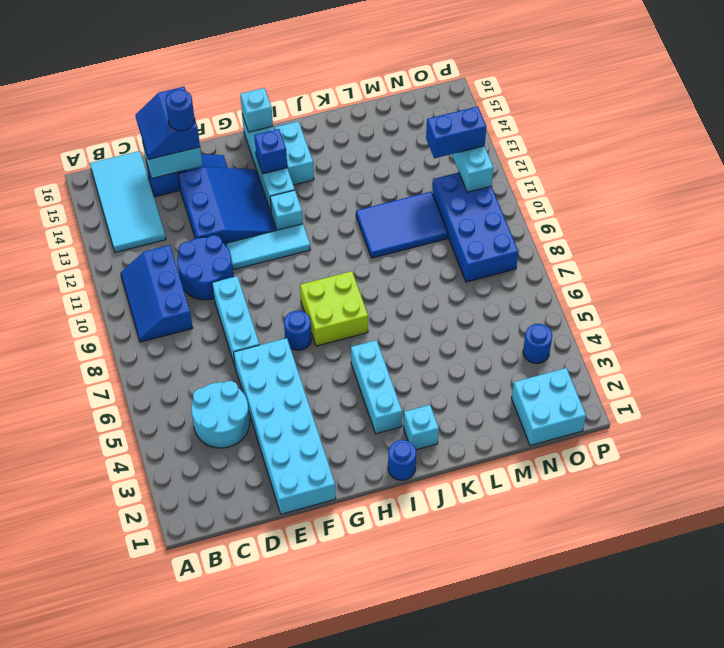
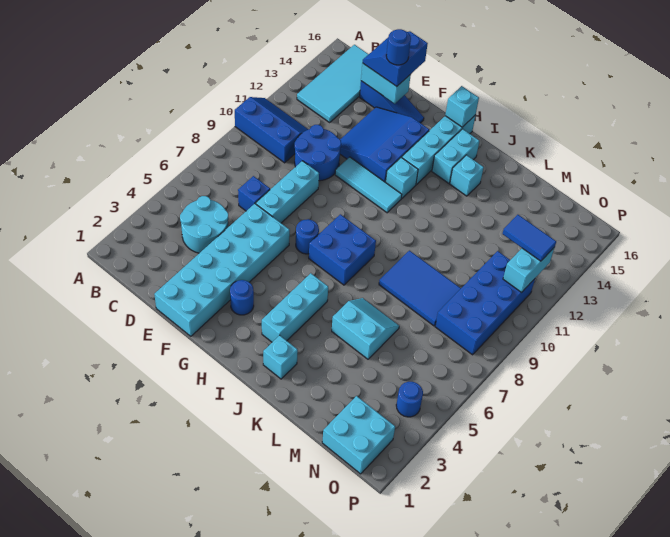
blue slope B9:C11 level 1 top C -> blue slope A10:C11 level 1 top 10
blue slope E12:G14 level 1 top E -> blue slope E12:G14 level 1 top G
lime brick H7:I8 level 1 -> blue brick H7:I8 level 1
blue brick H14 level 2 -> blue brick D7 level 1
blue round brick I1 level 1 -> blue round brick G3 level 1
none -> cyan brick J14 level 1
none -> cyan slope K5:L6 level 1 top 5
blue tile K10:M11 level 1 -> blue tile K8:M9 level 1
blue brick N12:O12 level 3 -> blue tile N12:O12 level 3

